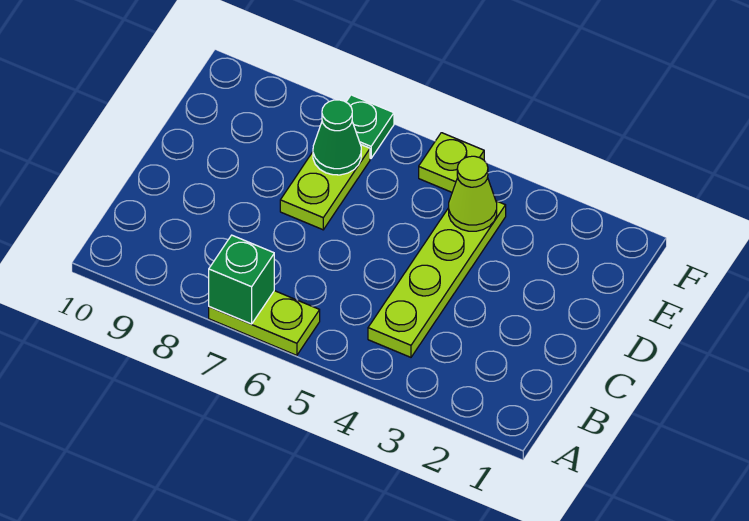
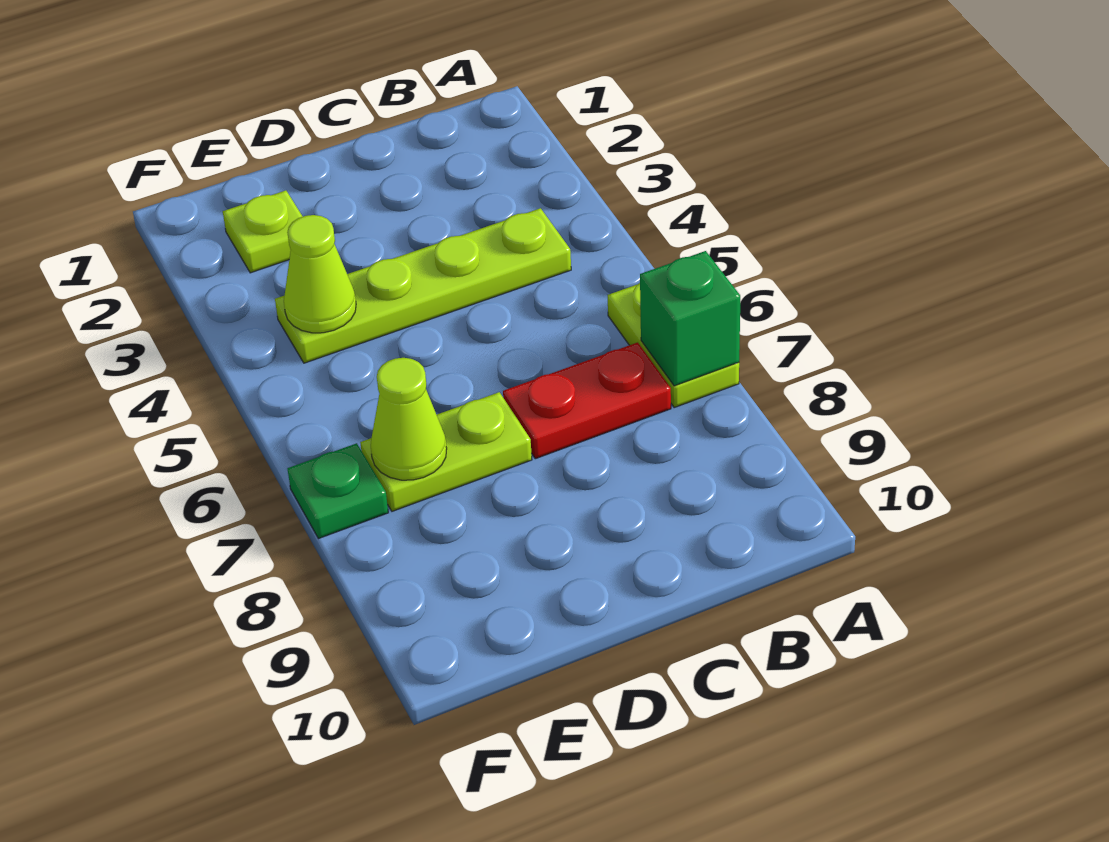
none -> red plate B7:C7 level 1
green cone E7 level 2 -> lime cone E7 level 2
lime plate F5 level 1 -> lime plate E2 level 1

